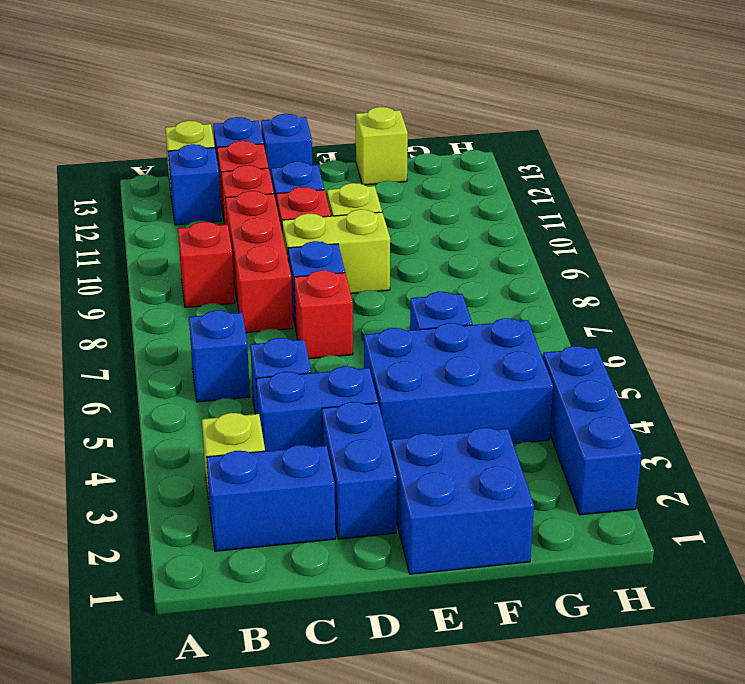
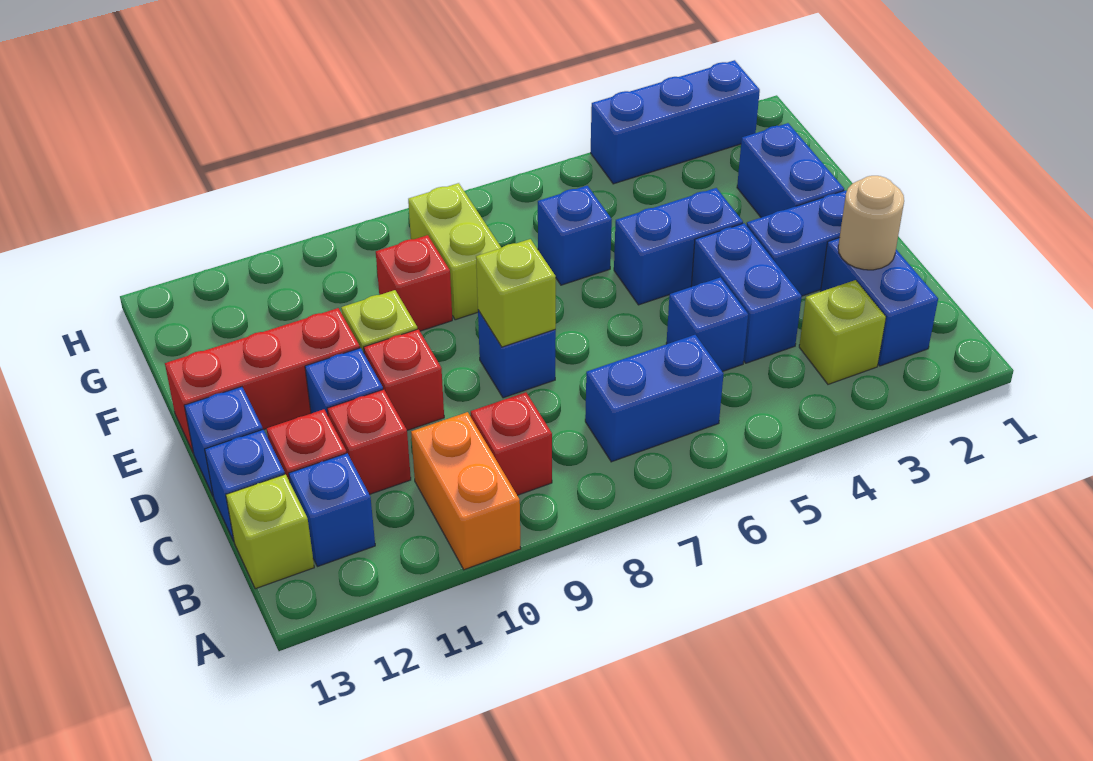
none -> orange brick A10:B10 level 1
blue brick B6 level 1 -> blue brick B6:B7 level 1
none -> tan round brick C2 level 2
red brick C8:C10 level 1 -> red brick E11:E13 level 1
red brick D7 level 1 -> red brick F9 level 1
lime brick D9:E9 level 1 -> lime brick F8:G8 level 1
blue brick E1:F2 level 1 -> blue brick E2:F2 level 1
blue brick E4:G5 level 1 -> blue brick E4:E5 level 1
lime brick F13 level 1 -> lime brick D8 level 2

